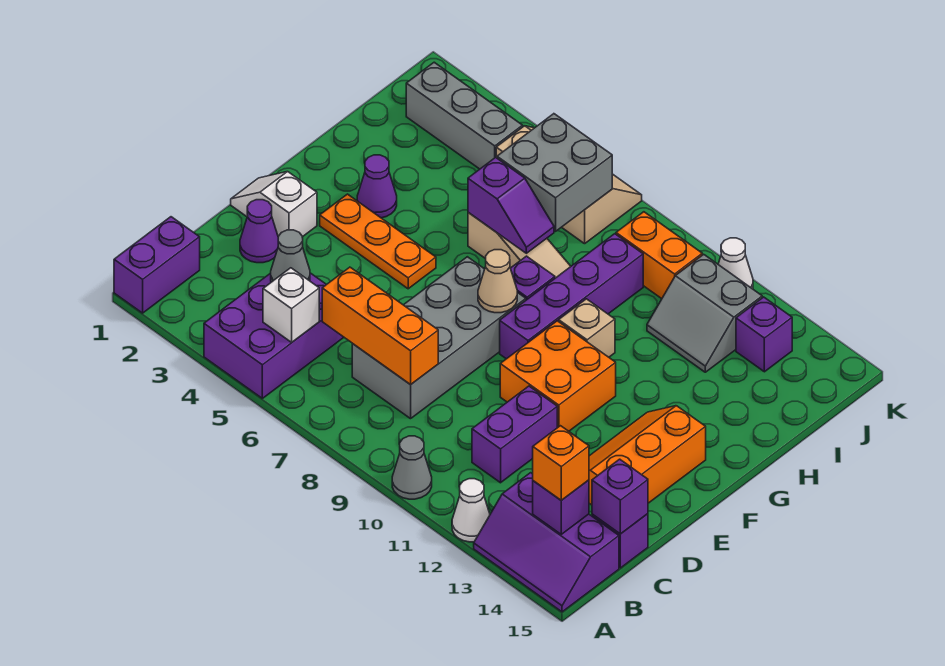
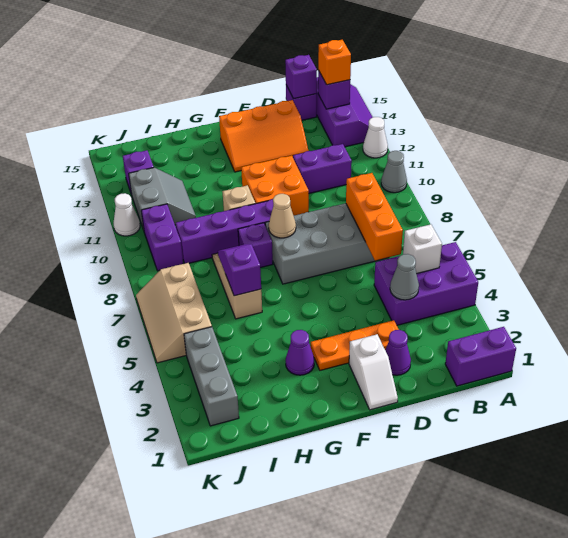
orange plate F3:F5 level 1 -> orange plate D3:F3 level 1
grey brick I6:J7 level 2 -> none
orange brick J9:J10 level 1 -> purple brick J9:J10 level 1

